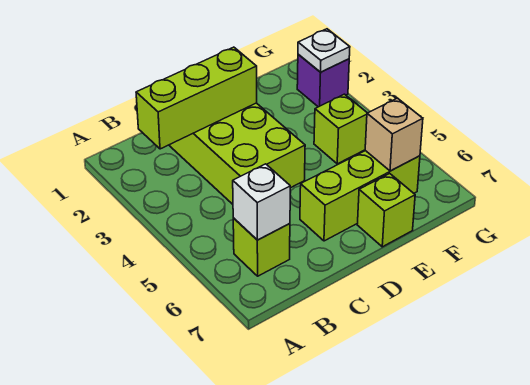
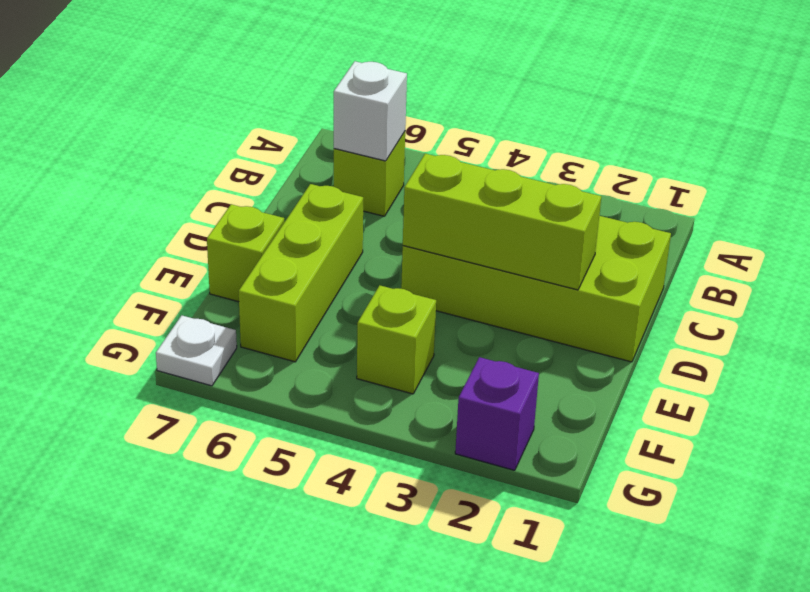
lime brick B2:D2 level 2 -> lime brick D2:D4 level 2
tan brick F6 level 2 -> none
white plate G2 level 2 -> white plate G7 level 1

